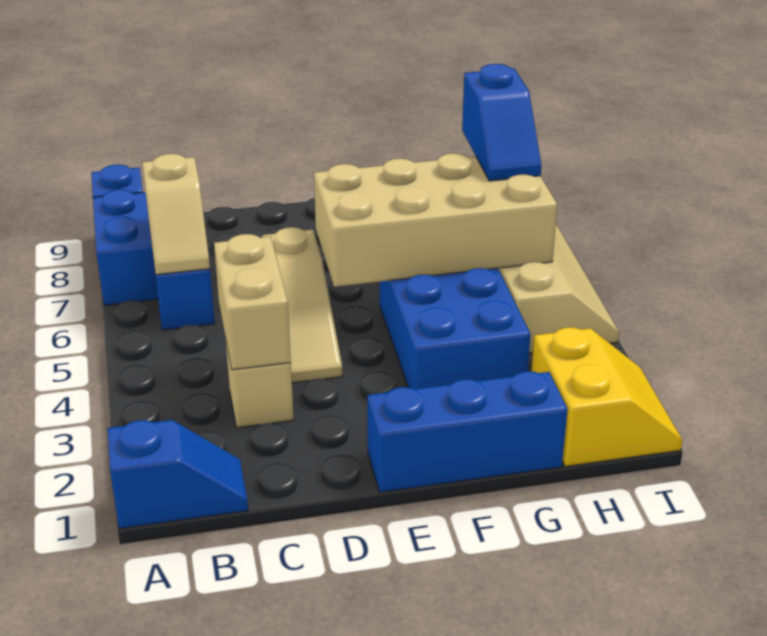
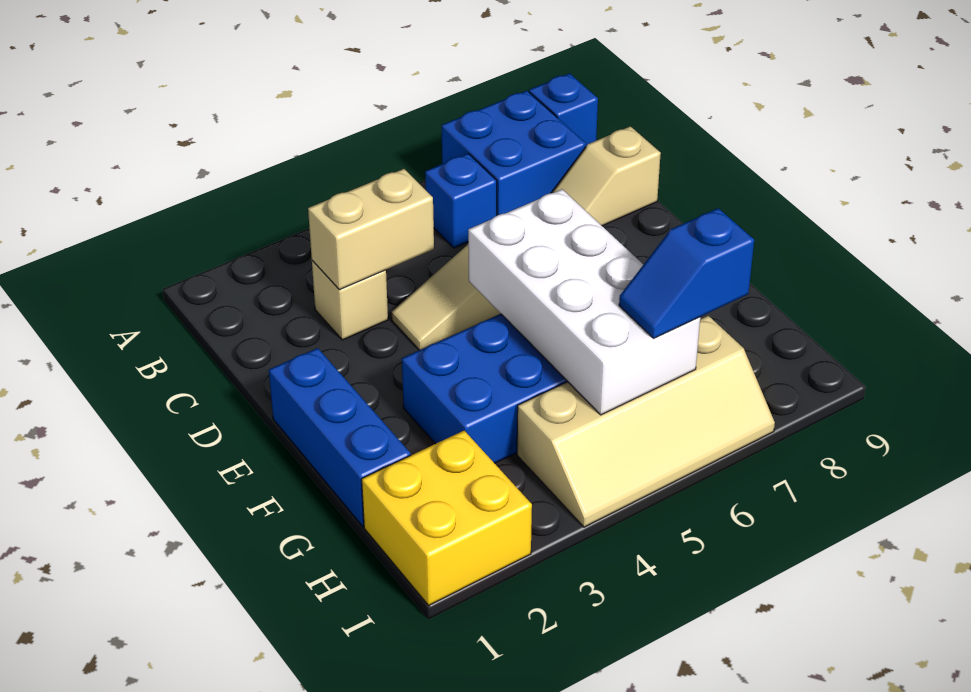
blue slope A1:B1 level 1 top A -> none
tan slope B6:B7 level 2 top 7 -> tan slope C8:C9 level 1 top 9
tan brick E5:H6 level 2 -> white brick E5:H6 level 2
yellow slope H1:I2 level 1 top H -> yellow brick H1:I2 level 1

